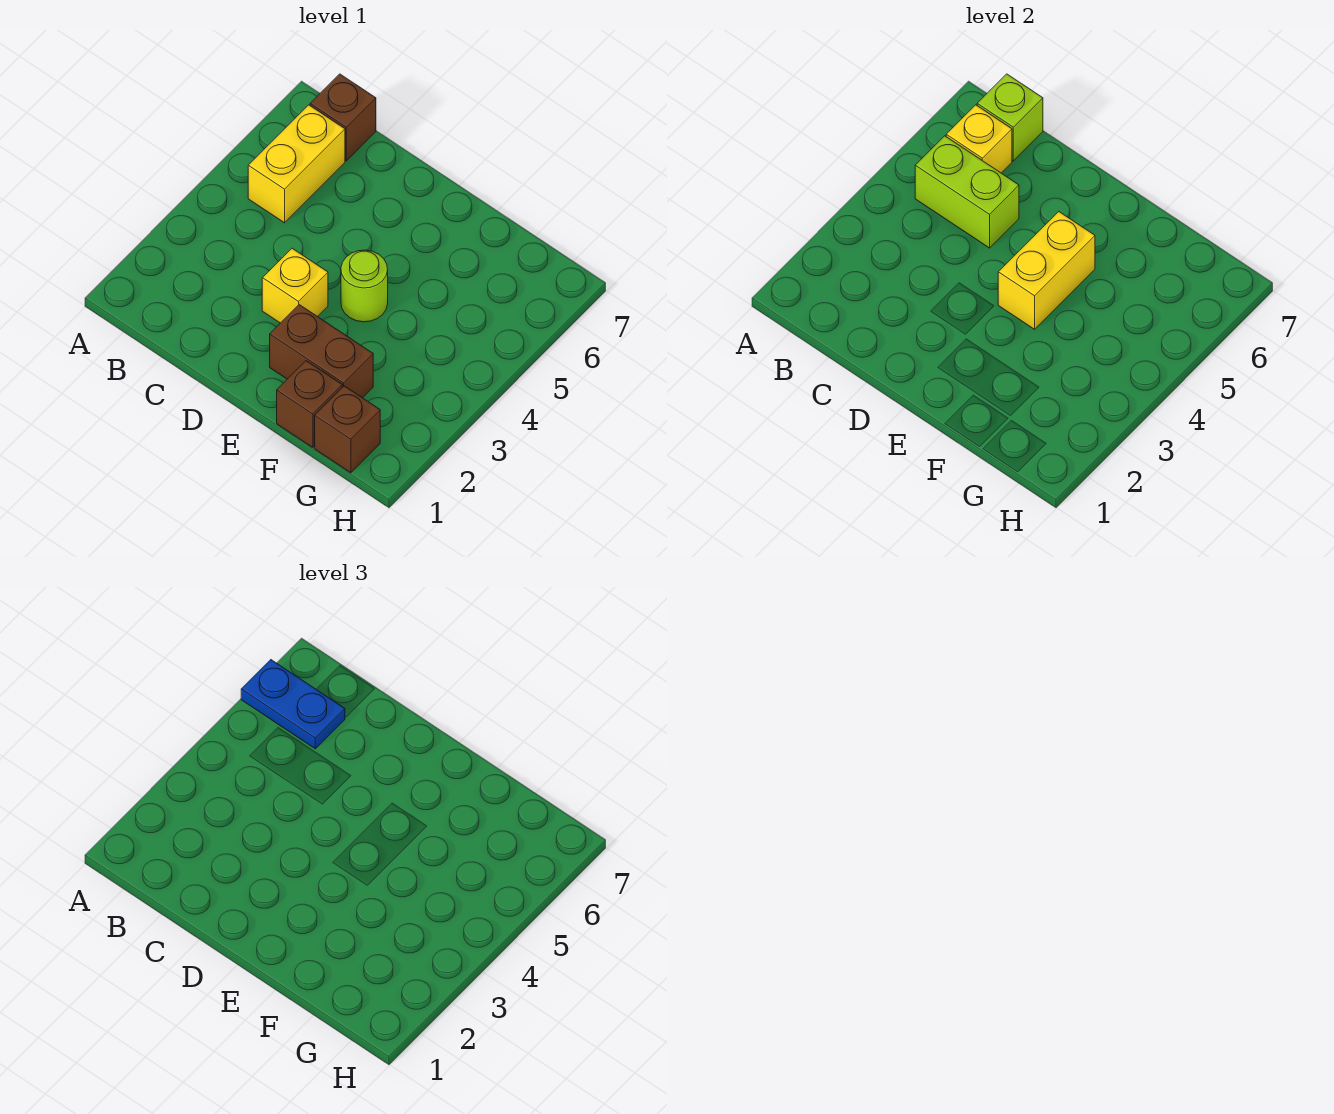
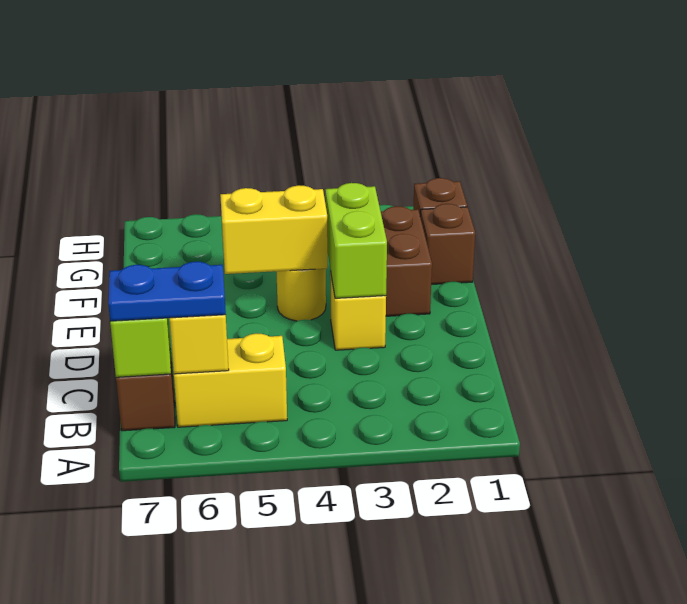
blue plate A6:B6 level 3 -> blue plate B6:B7 level 3
lime brick B5:C5 level 2 -> lime brick D3:E3 level 2
lime round brick E4 level 1 -> yellow round brick E4 level 1

